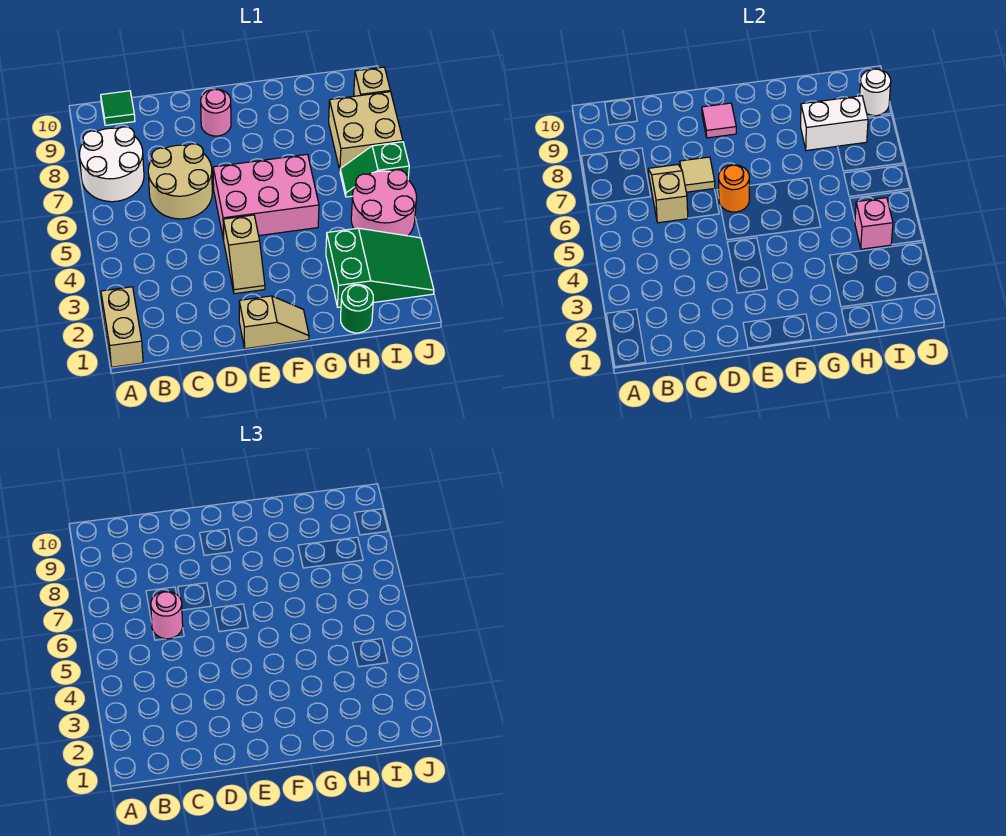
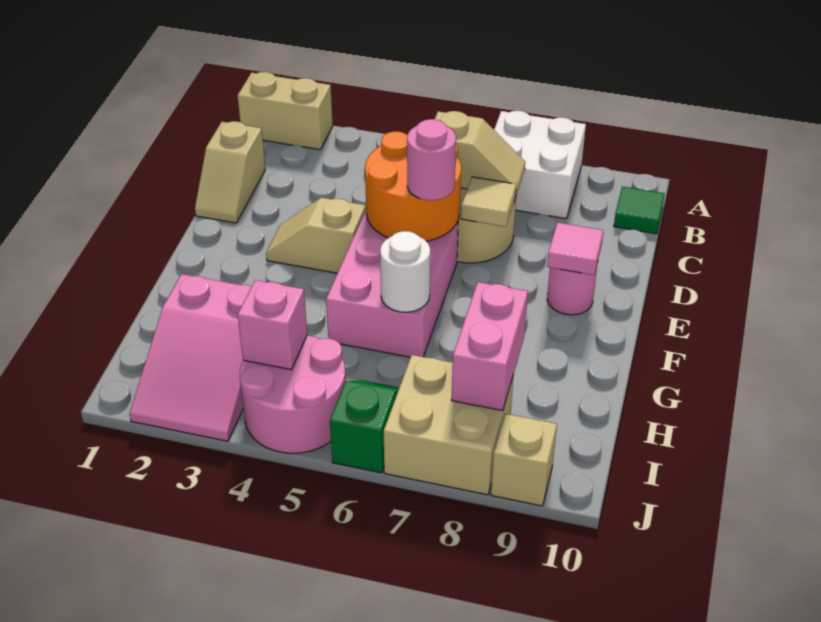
white round brick A7:B8 level 1 -> white brick A7:B8 level 1
pink round brick C6 level 3 -> pink round brick E6 level 3
tan slope E1:F1 level 1 top E -> tan slope C1:D1 level 1 top C
orange round brick E6 level 2 -> orange round brick D5:E6 level 2
green round brick H1 level 1 -> none
green slope H2:J3 level 1 top H -> pink slope H2:J3 level 1 top H
white brick H8:I8 level 2 -> pink brick H8:I8 level 2
white round brick J9 level 2 -> white round brick G6 level 2

